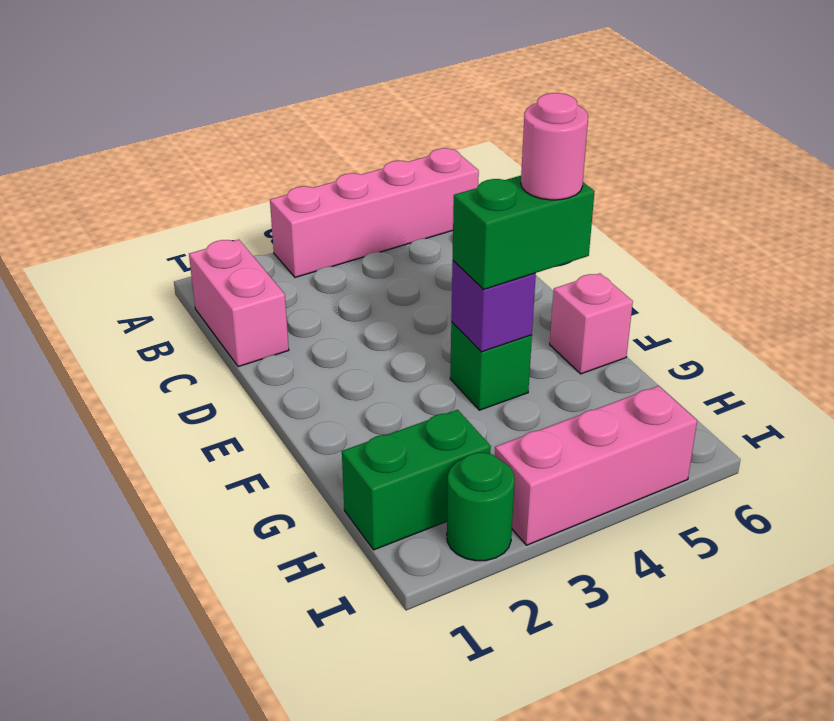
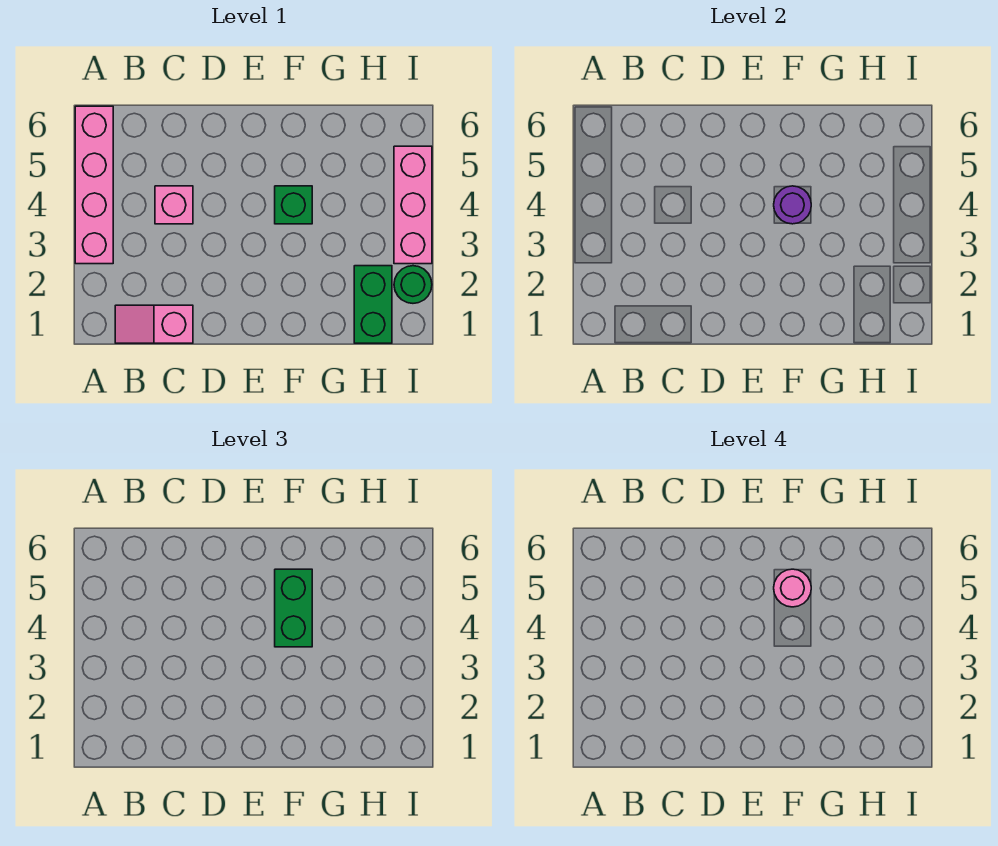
pink brick B1:C1 level 1 -> pink slope B1:C1 level 1 top C
purple brick F4 level 2 -> purple round brick F4 level 2
pink brick F6 level 1 -> pink brick C4 level 1

